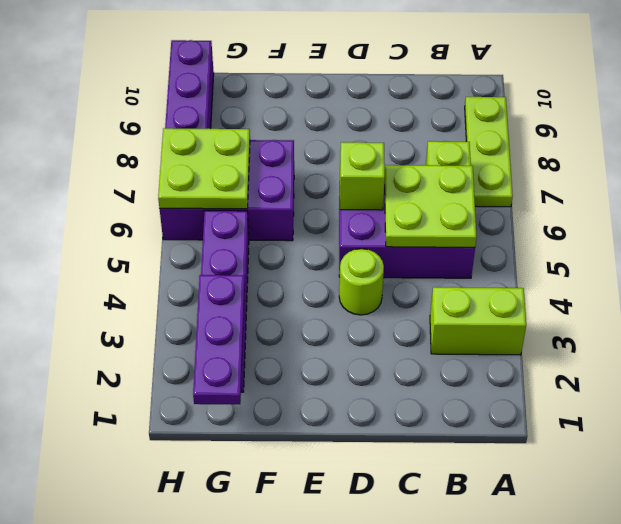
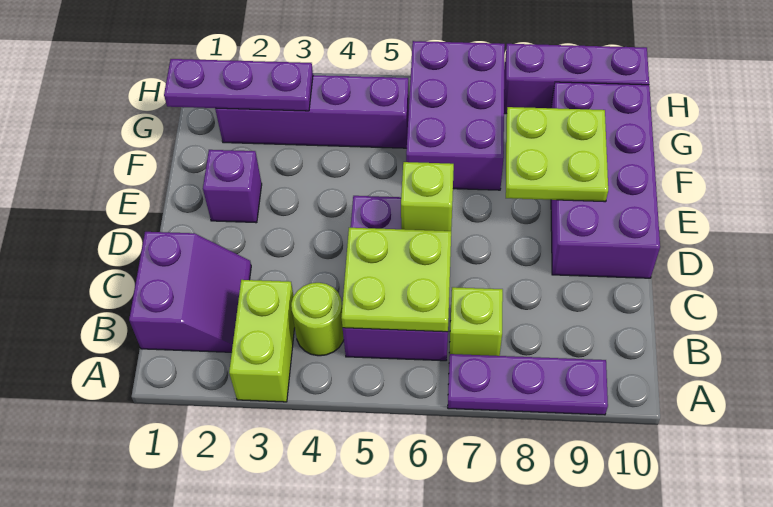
lime plate A7:A9 level 1 -> purple plate A7:A9 level 1
none -> purple slope B1:C2 level 1 top 1
lime round brick D4 level 1 -> lime round brick B4 level 1
none -> purple brick D9:G10 level 1
none -> purple brick E2 level 1
lime plate G6:H7 level 2 -> lime plate E8:F9 level 2

